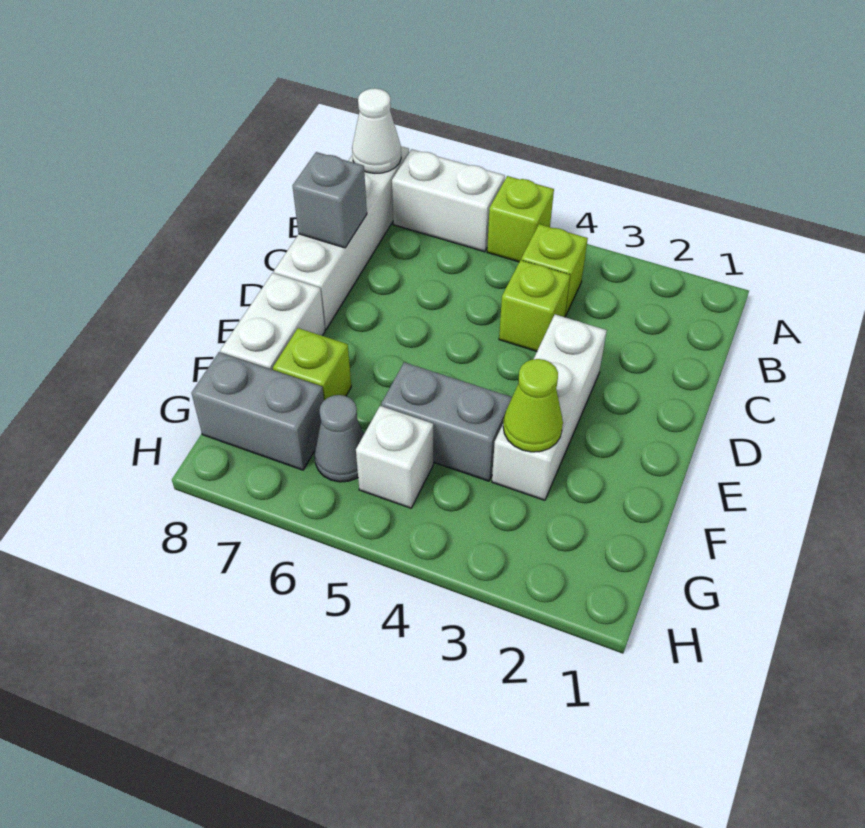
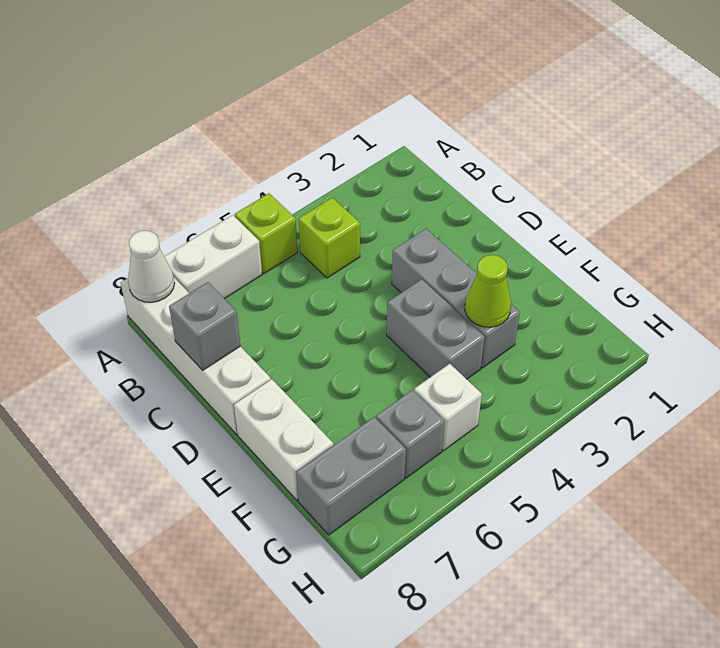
lime brick C4 level 1 -> none
white brick D3:F3 level 1 -> grey brick D3:F3 level 1
grey brick F4:F5 level 1 -> grey brick E4:F4 level 1
lime brick F7 level 1 -> none
grey cone G6 level 1 -> grey brick G6 level 1

